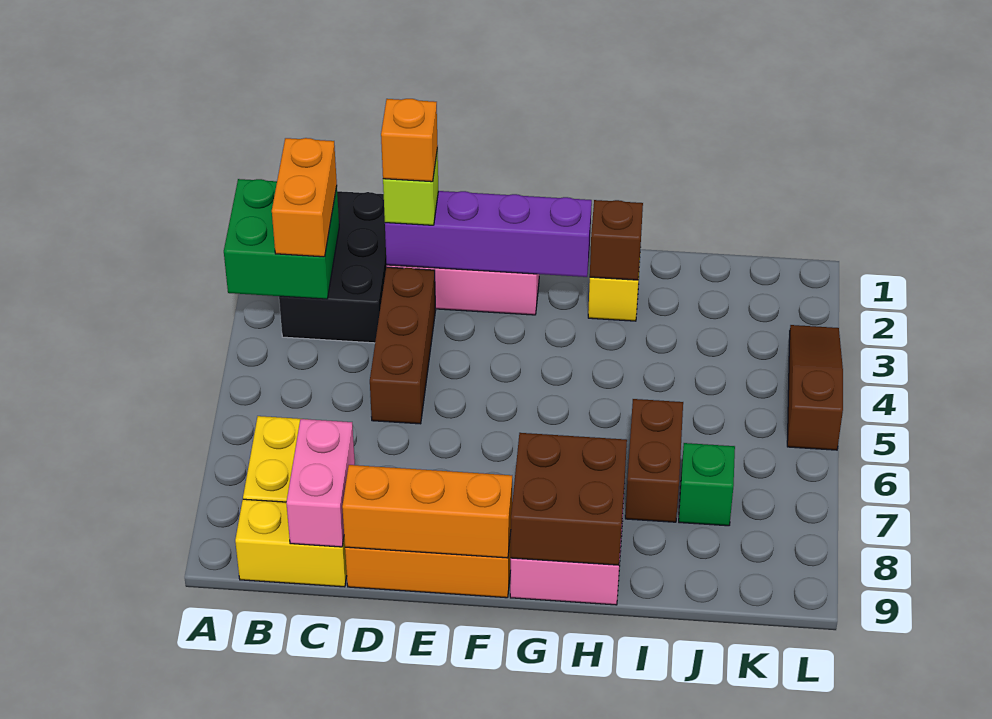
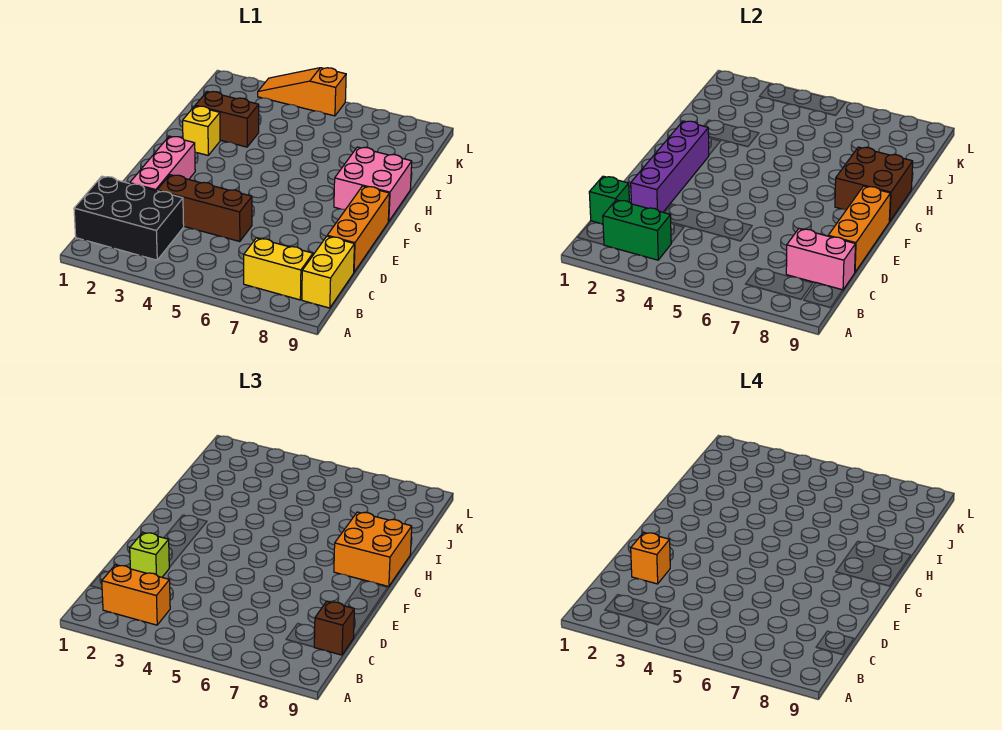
green brick A2:B3 level 2 -> green brick B2:B3 level 2
none -> orange brick G8:H9 level 3
brown brick H2 level 2 -> brown brick C9 level 3
brown brick I6:I7 level 1 -> brown brick I2:I3 level 1
green brick J7 level 1 -> green brick C1 level 2
brown slope L3:L5 level 1 top 5 -> orange slope L3:L5 level 1 top 5

